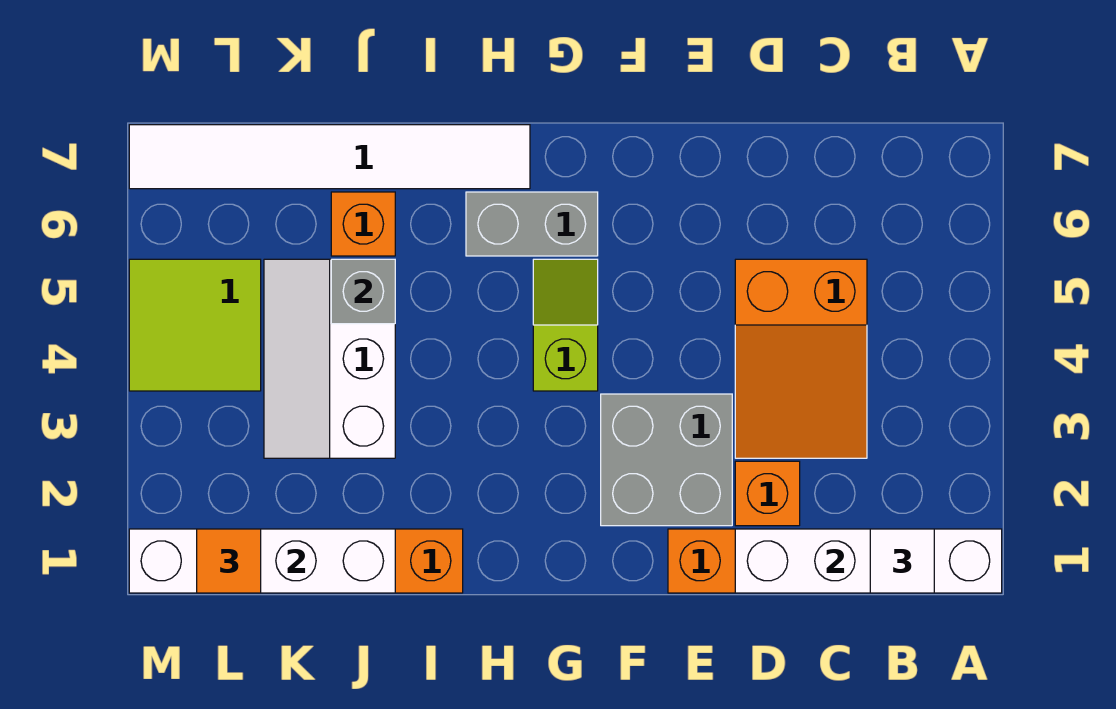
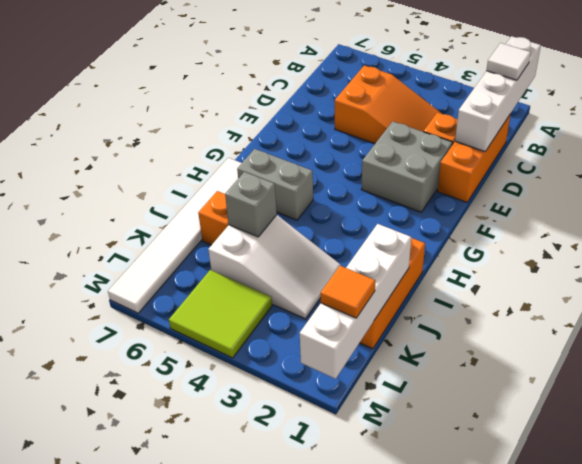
lime slope G4:G5 level 1 top 4 -> none
grey brick G6:H6 level 1 -> grey brick H5:H6 level 1
white slope J3:K5 level 1 top J -> white slope J3:K5 level 1 top 5

